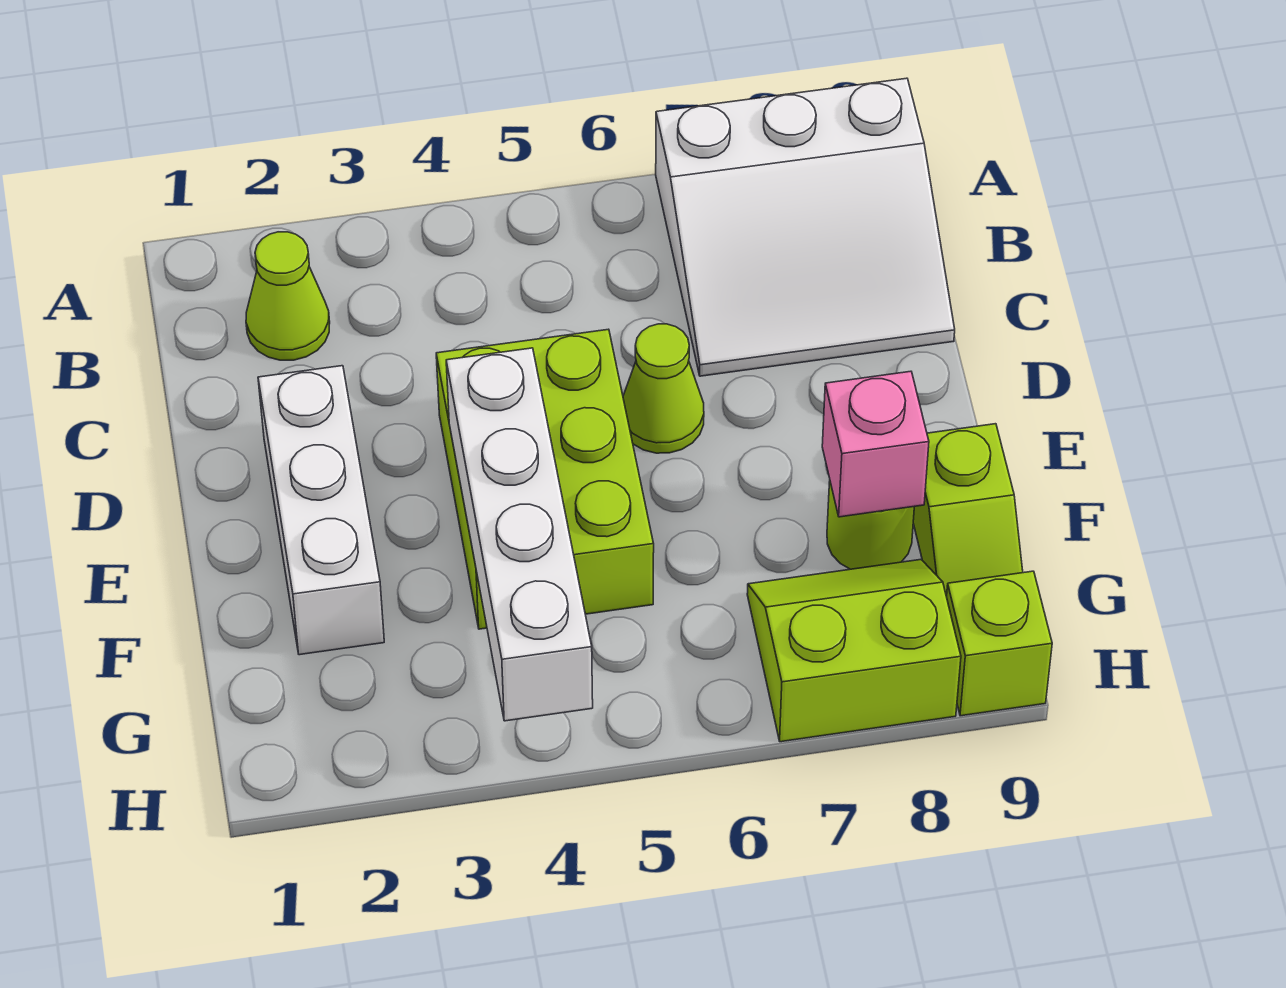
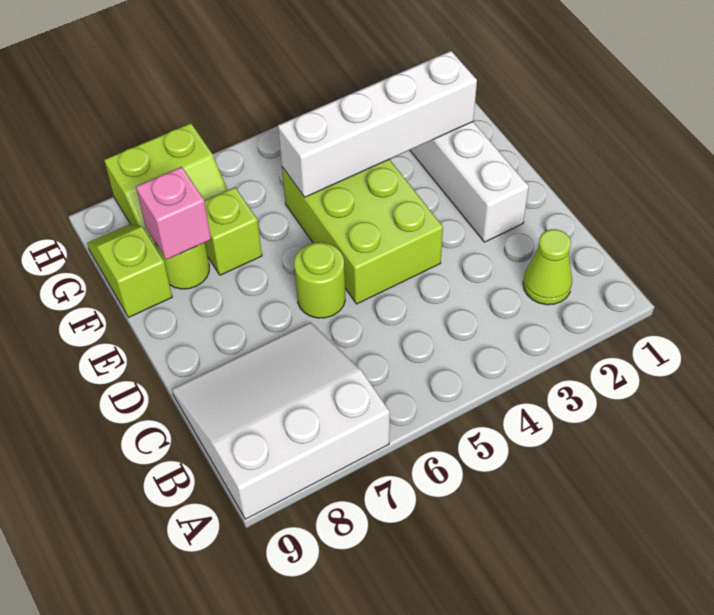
lime cone D6 level 1 -> lime round brick D6 level 1
white brick E4:H4 level 2 -> white brick F2:F5 level 2
lime brick H9 level 1 -> lime brick F7 level 1

